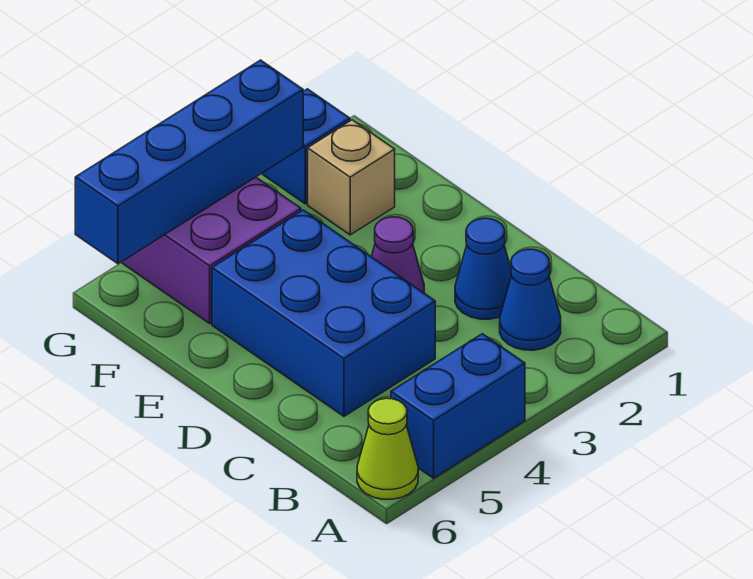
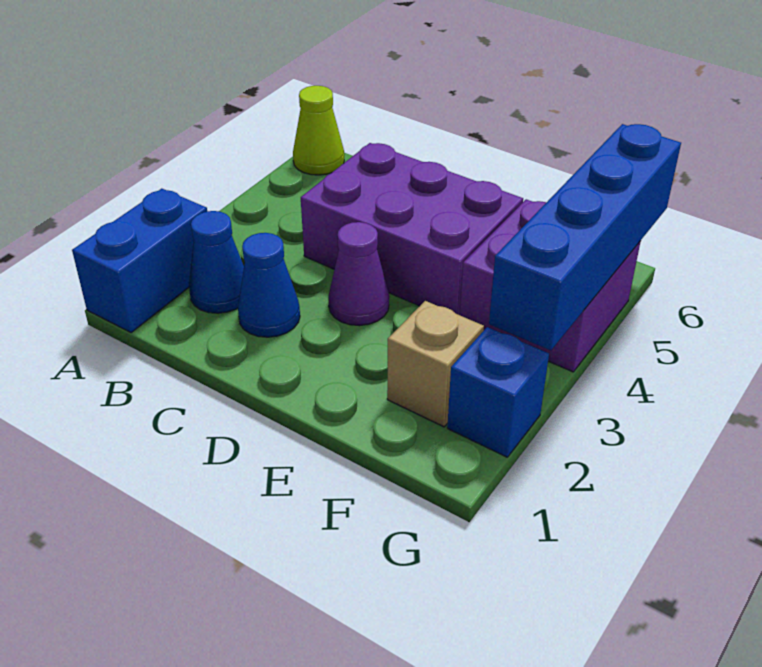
blue brick A4:A5 level 1 -> blue brick A1:A2 level 1
blue brick C4:E5 level 1 -> purple brick C4:E5 level 1

